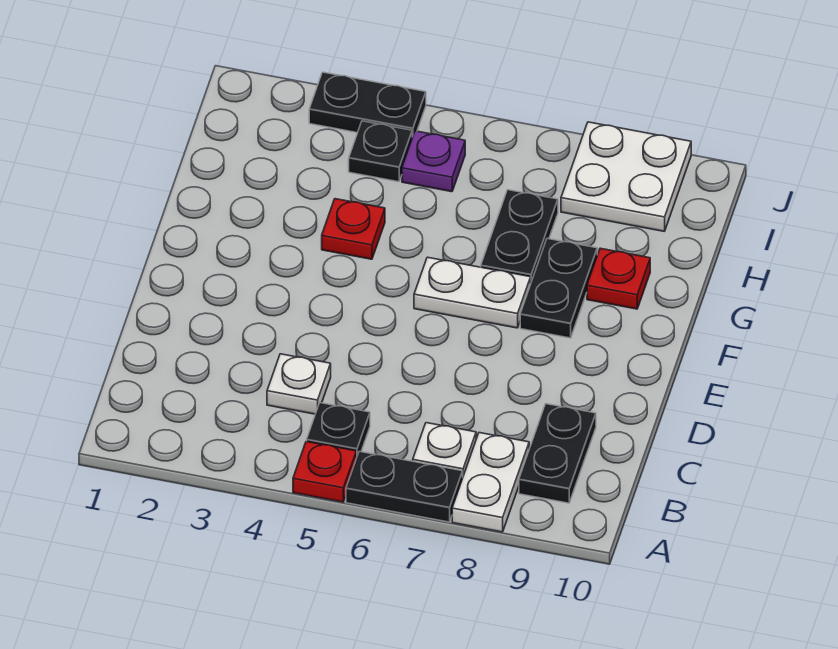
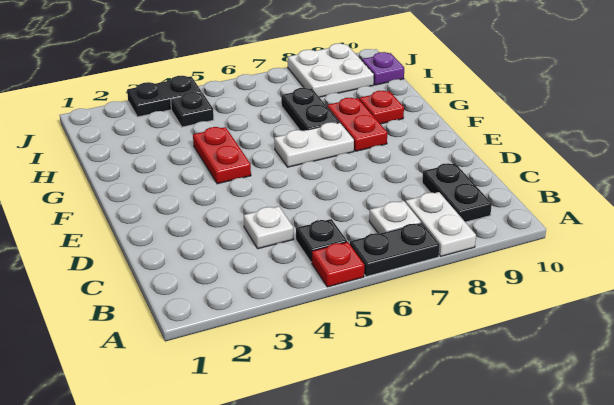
black plate F8:G8 level 1 -> red plate F8:G8 level 1
red plate G4 level 1 -> red plate F4:G4 level 1
purple plate I5 level 1 -> purple plate I10 level 1

